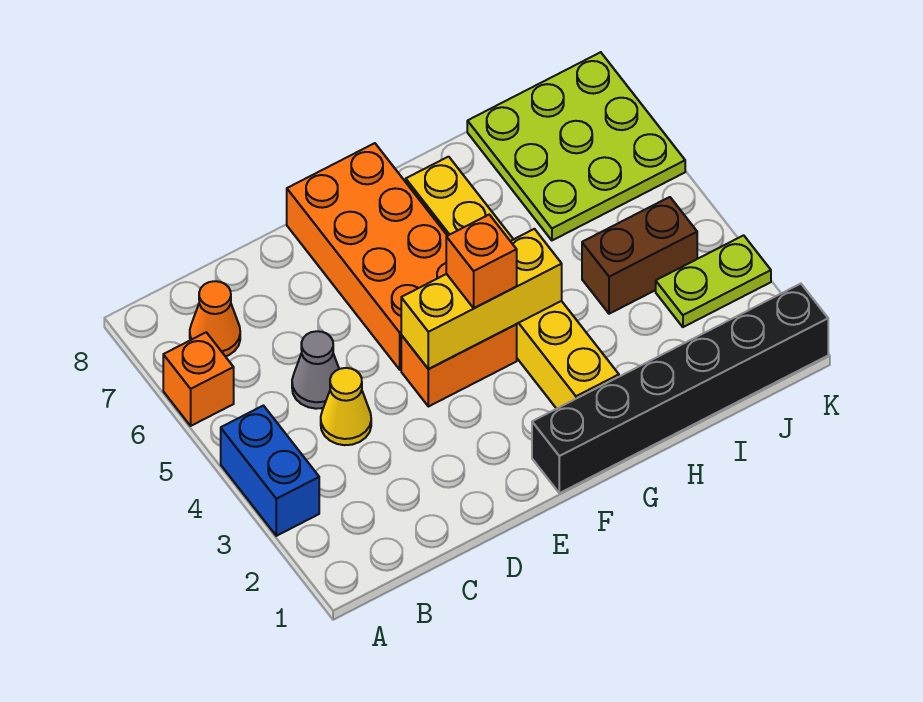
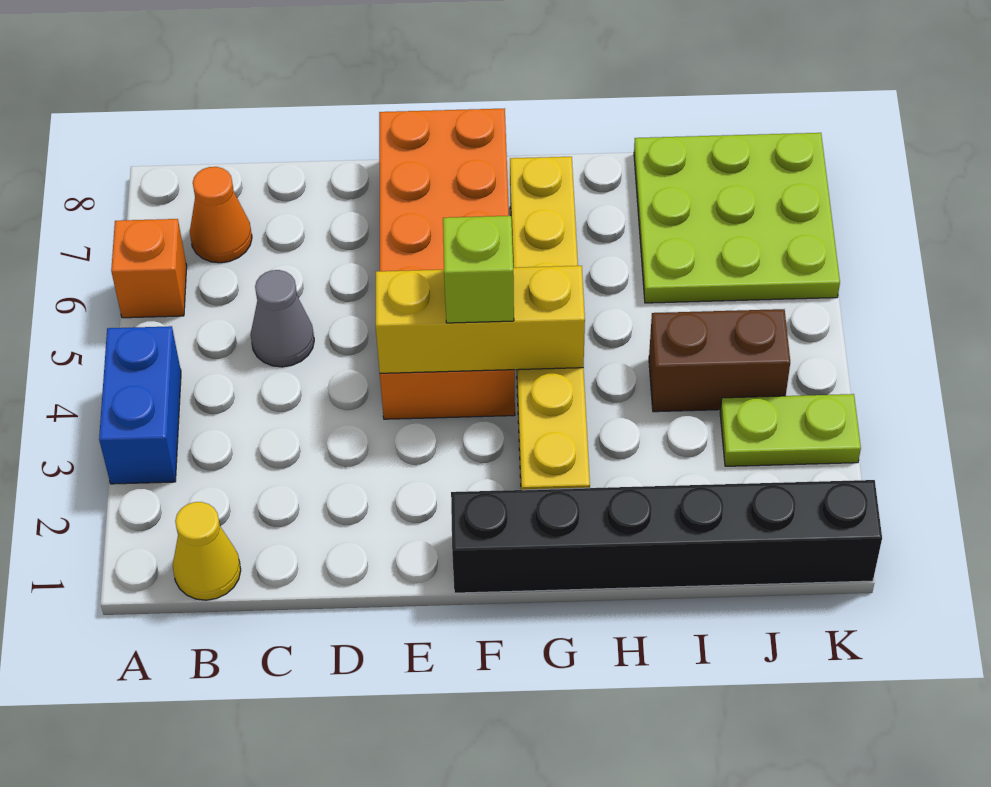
yellow cone C4 level 1 -> yellow cone B1 level 1
orange brick F4 level 3 -> lime brick F4 level 3

